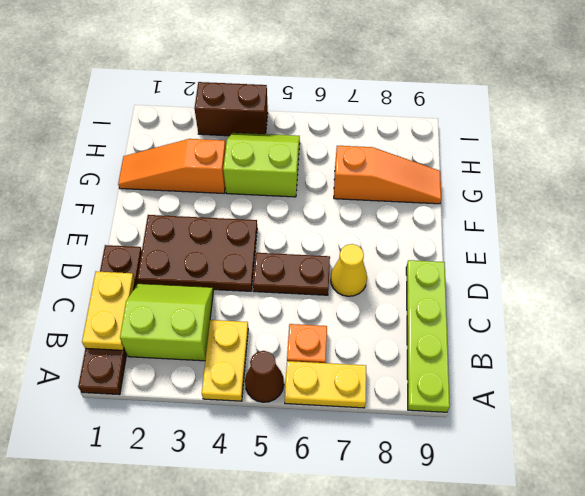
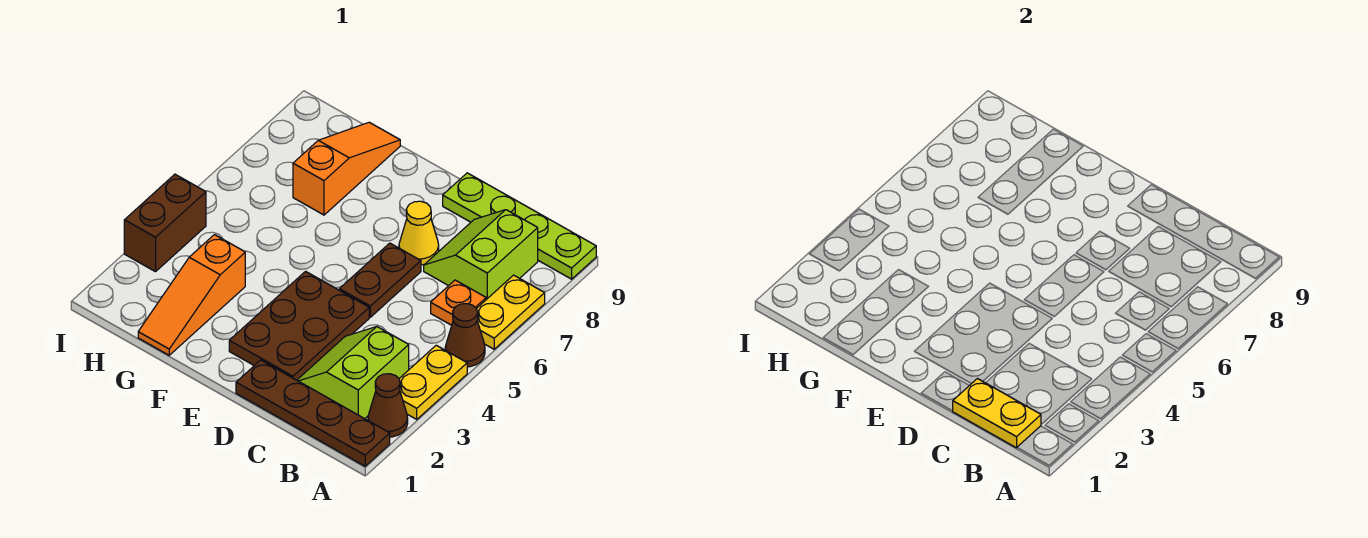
none -> brown cone A2 level 1
yellow plate A4:B4 level 1 -> yellow plate A3:A4 level 1
lime slope G4:H5 level 1 top G -> lime slope B7:C8 level 1 top B

